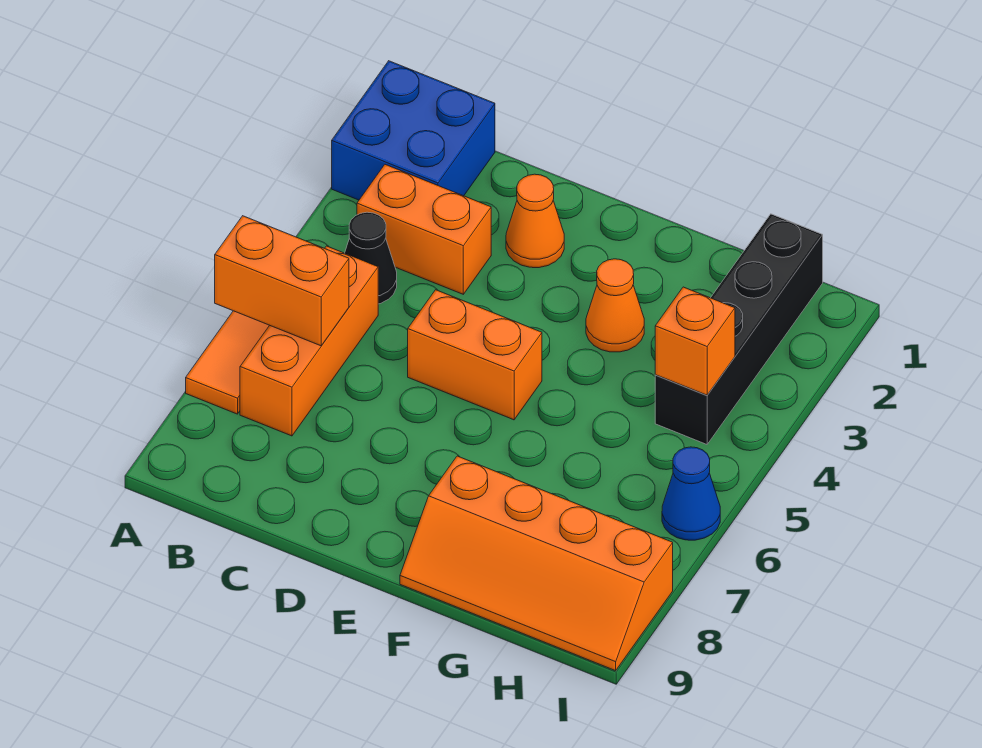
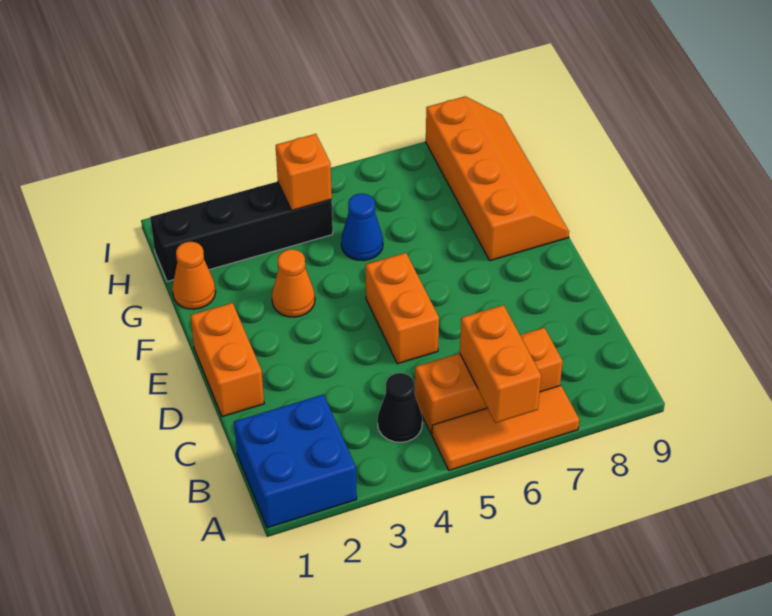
orange brick B3:C3 level 1 -> orange brick D1:E1 level 1
orange cone D2 level 1 -> orange cone G1 level 1
blue cone I6 level 1 -> blue cone G5 level 1

